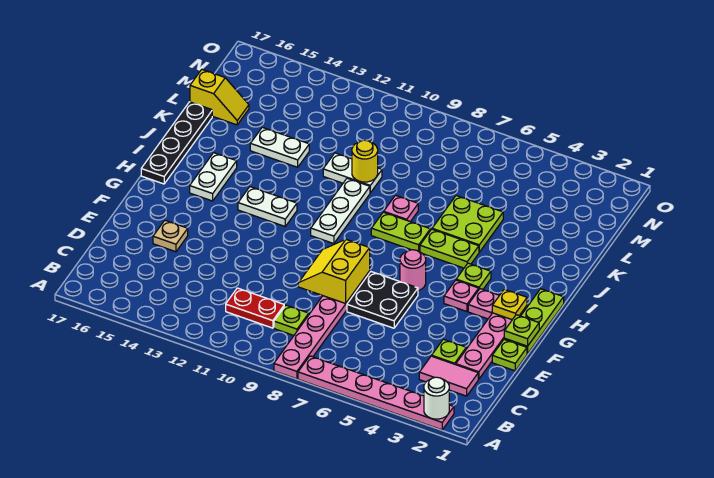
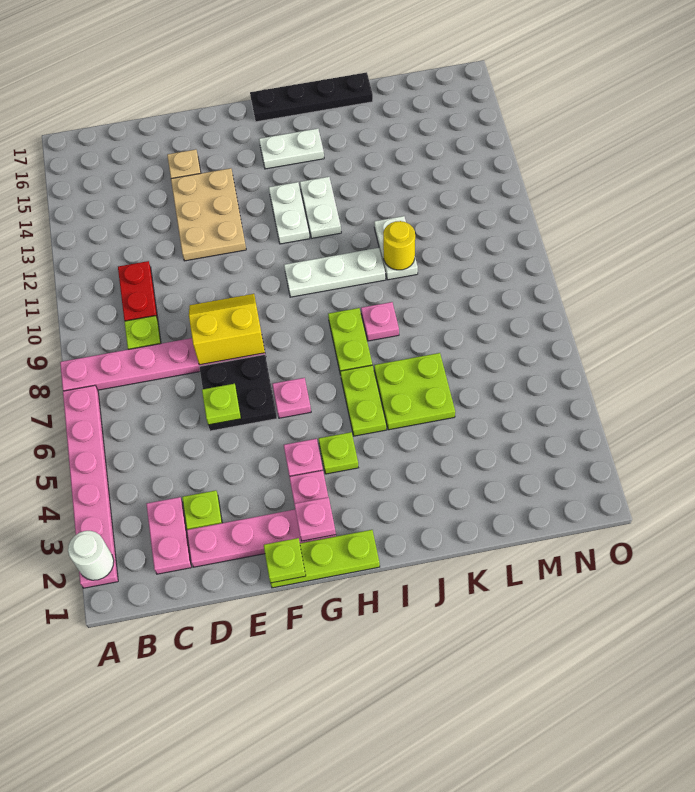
pink tile C2:C3 level 1 -> pink plate C2:C3 level 1
lime plate E1 level 1 -> lime plate E6 level 2
none -> tan plate E12:F14 level 1
yellow plate G2 level 2 -> pink plate G2 level 2
pink round brick G6 level 1 -> pink plate G6 level 1
white plate K13:K14 level 1 -> white plate I12:I13 level 1
yellow slope L16:L17 level 1 top 17 -> none

